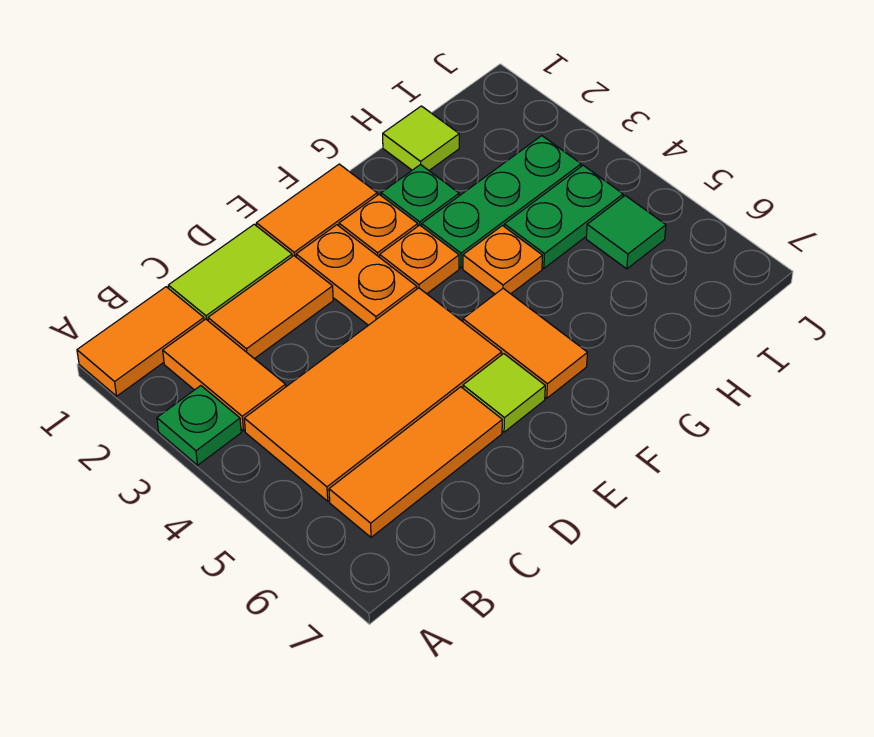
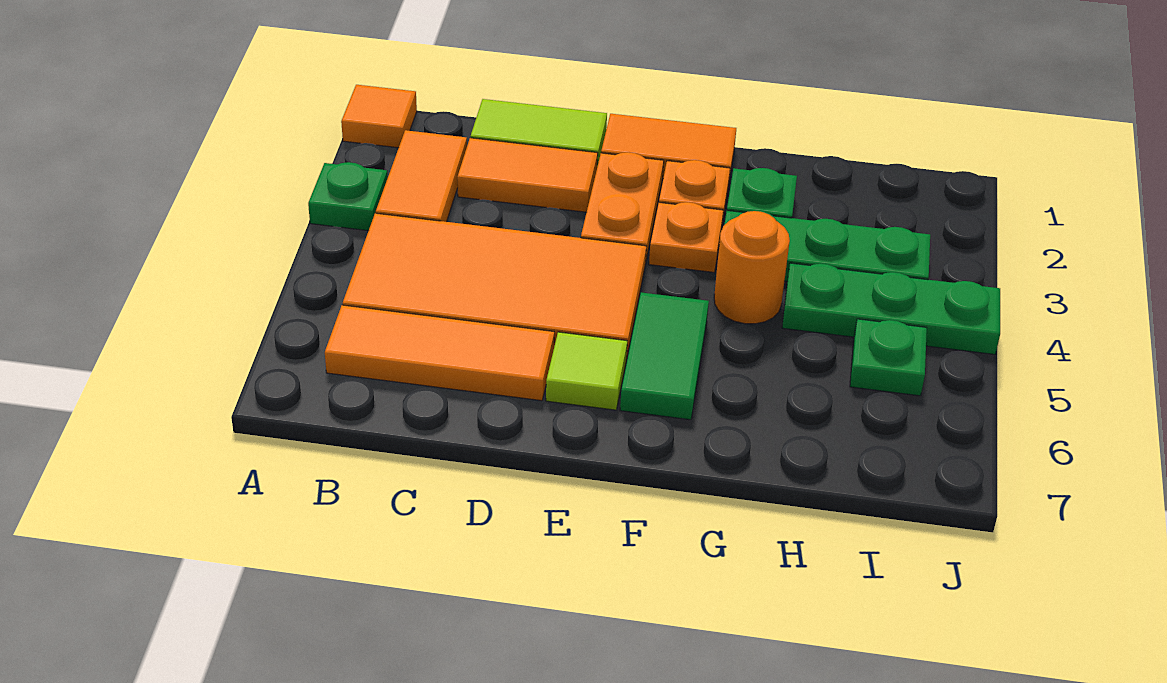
orange tile A1:B1 level 1 -> orange tile A1 level 1
orange tile F5:F6 level 1 -> green tile F5:F6 level 1
orange plate G4 level 1 -> orange round brick G4 level 1
lime tile H1 level 1 -> none
green plate H4:I4 level 1 -> green plate H4:J4 level 1
green tile I5 level 1 -> green plate I5 level 1

